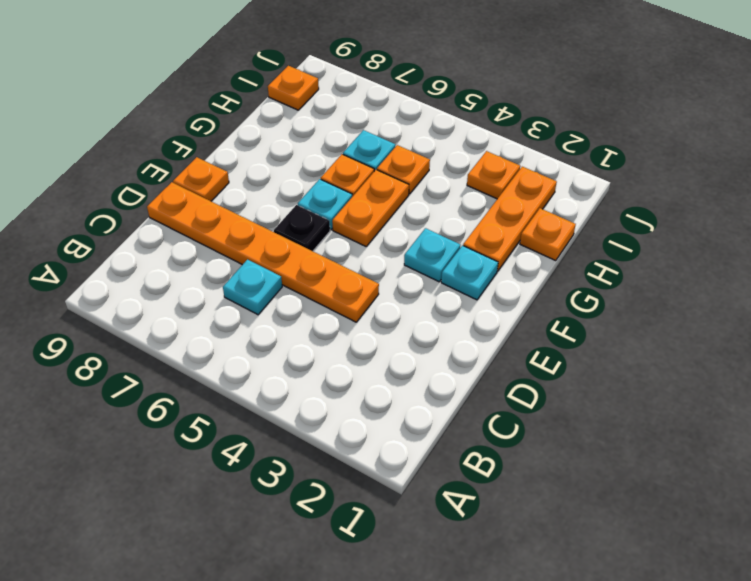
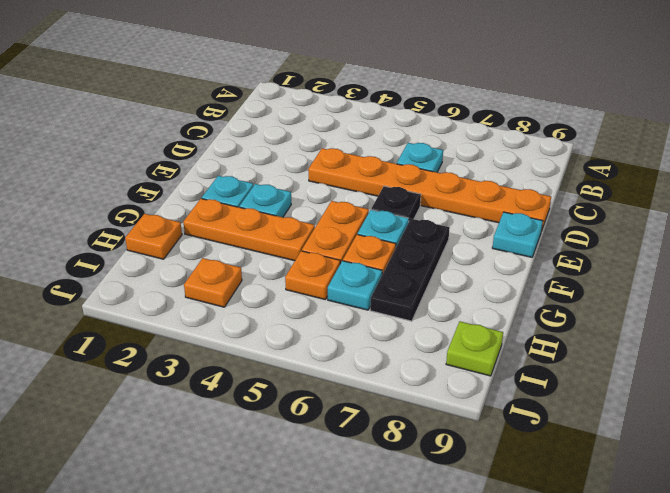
orange plate E9 level 1 -> cyan plate E9 level 1
none -> black plate F7:H7 level 1
orange plate G2:I2 level 1 -> orange plate G2:G4 level 1
orange plate I9 level 1 -> lime plate I9 level 1

